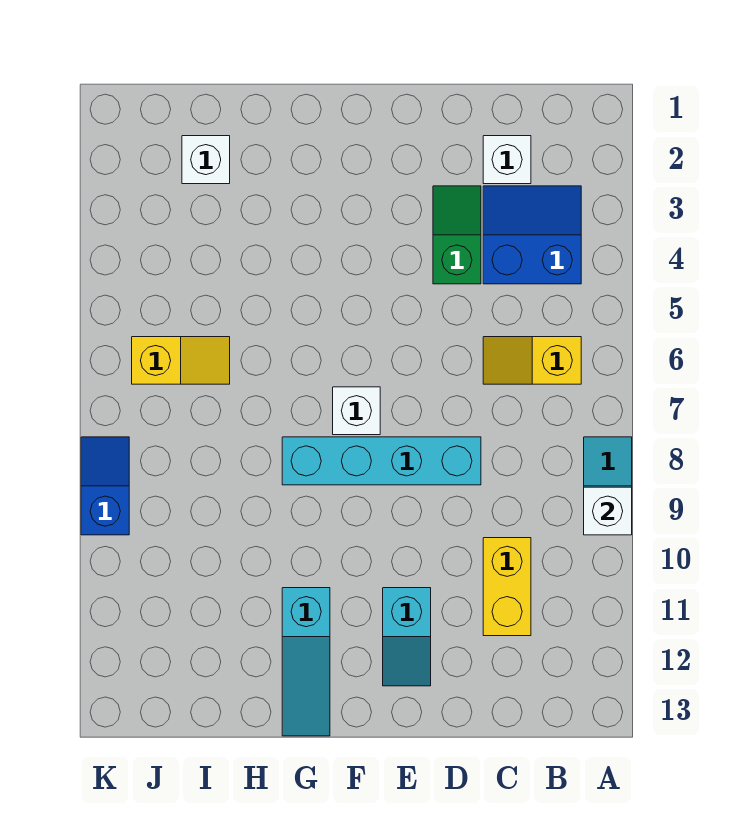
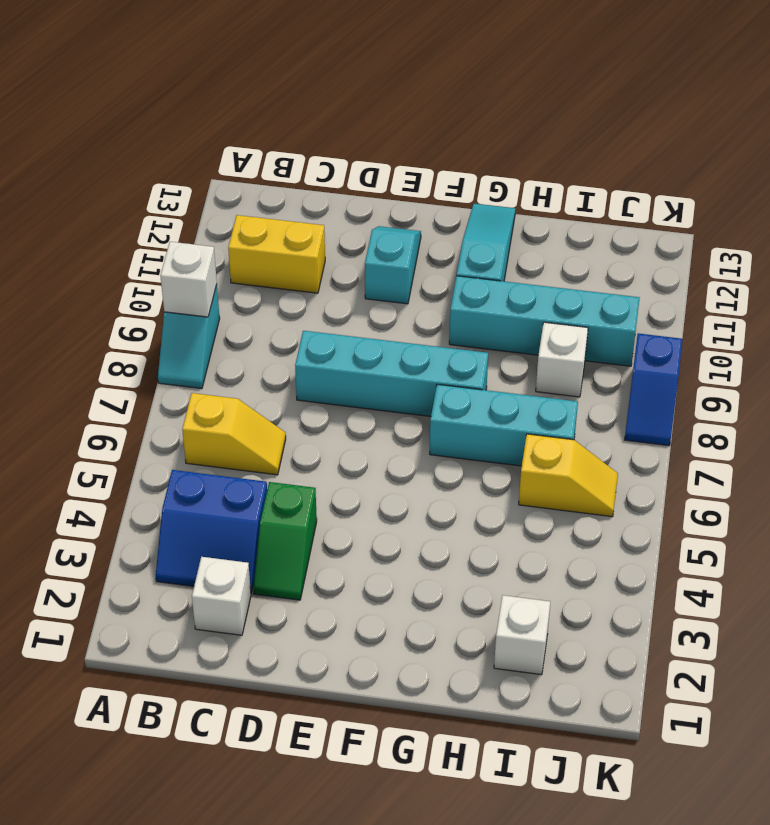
yellow brick C10:C11 level 1 -> yellow brick B11:C11 level 1
white brick F7 level 1 -> white brick I9 level 1
none -> cyan brick G7:I7 level 1
none -> cyan brick G10:J10 level 1
yellow slope I6:J6 level 1 top J -> yellow slope I6:J6 level 1 top I

